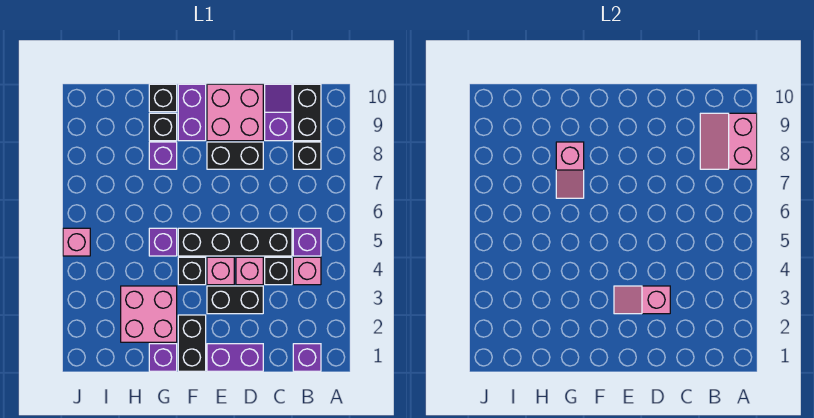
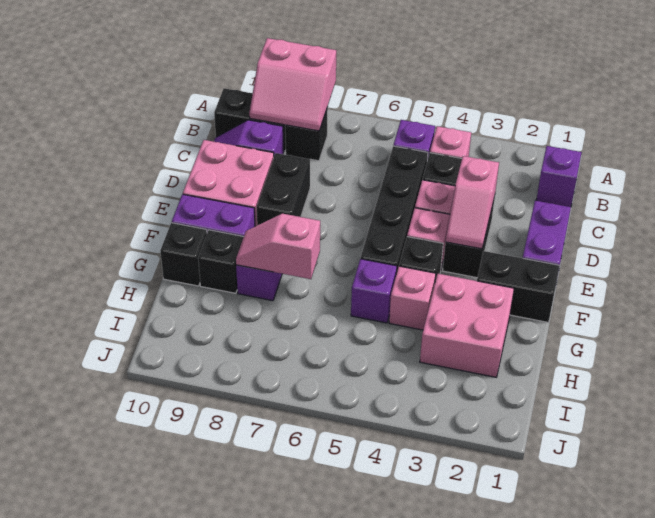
purple brick G1 level 1 -> none
pink slope G7:G8 level 2 top 8 -> pink slope G7:G8 level 2 top 7
pink brick J5 level 1 -> pink brick G4 level 1

